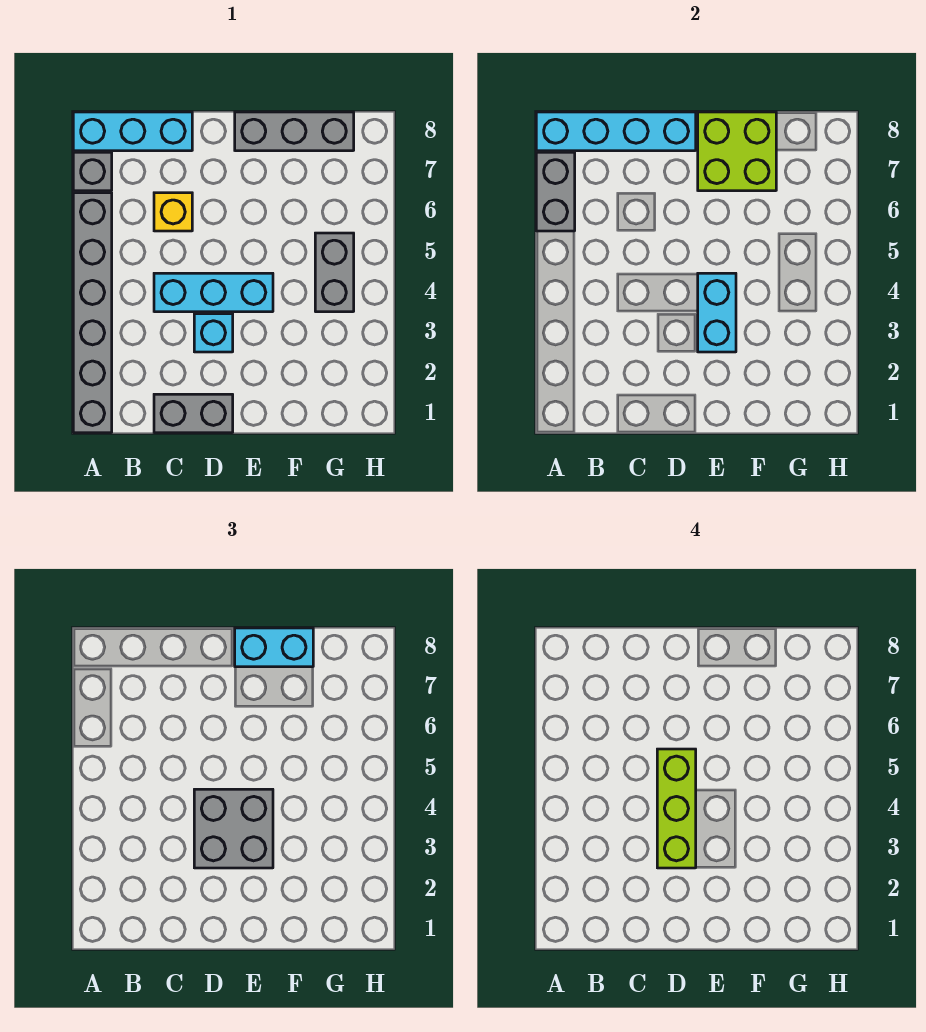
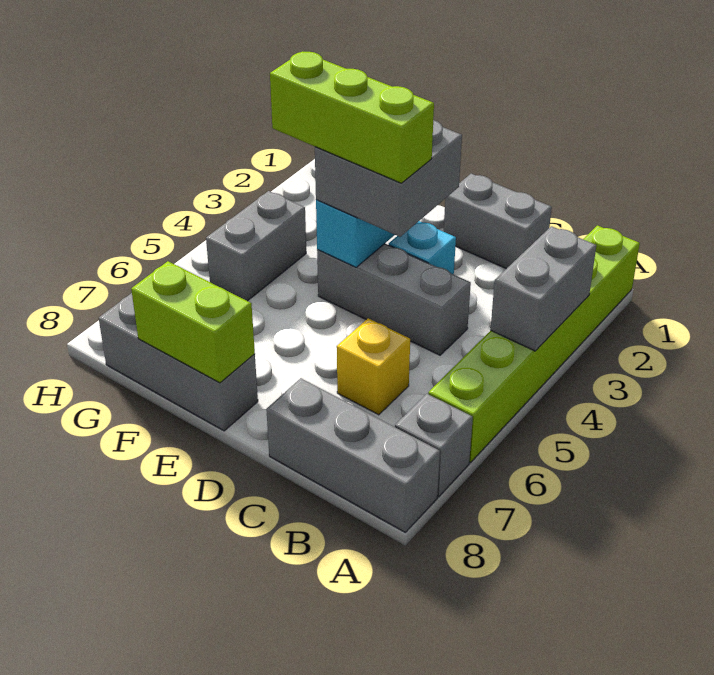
grey brick A1:A6 level 1 -> lime brick A1:A6 level 1
grey brick A6:A7 level 2 -> grey brick A3:A4 level 2
cyan brick A8:C8 level 1 -> grey brick A8:C8 level 1
cyan brick A8:D8 level 2 -> none
cyan brick C4:E4 level 1 -> grey brick C4:E4 level 1
lime brick D3:D5 level 4 -> lime brick D4:F4 level 4
lime brick E7:F8 level 2 -> lime brick E8:F8 level 2
cyan brick E8:F8 level 3 -> none

